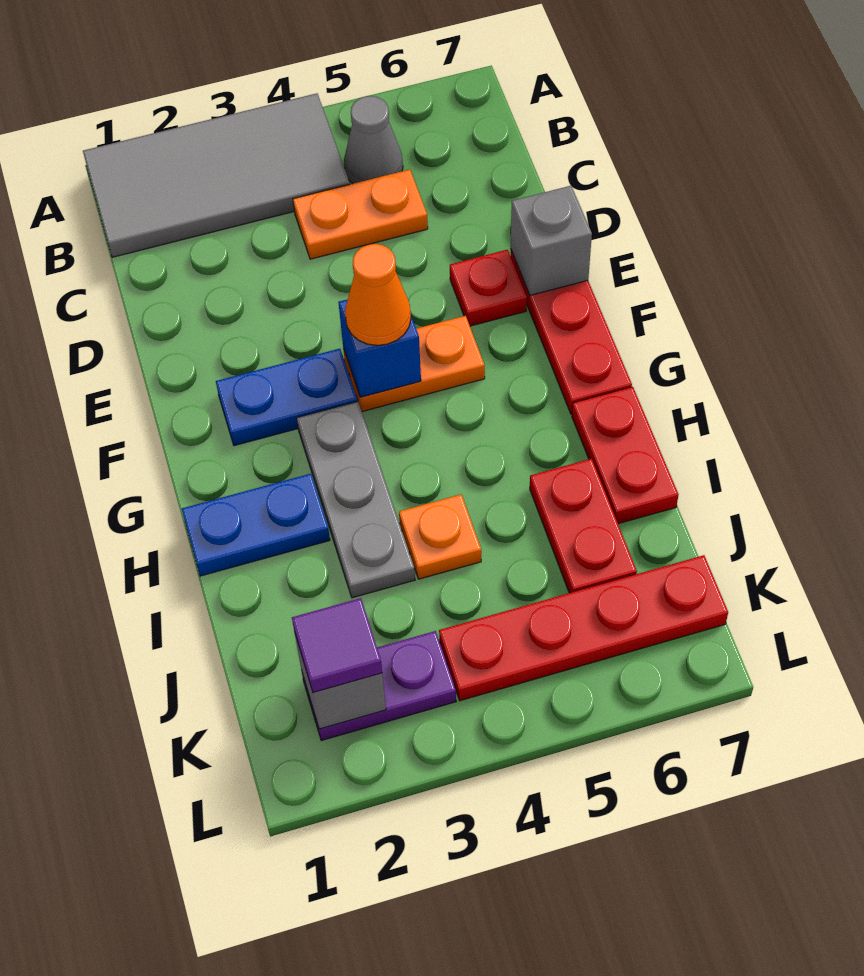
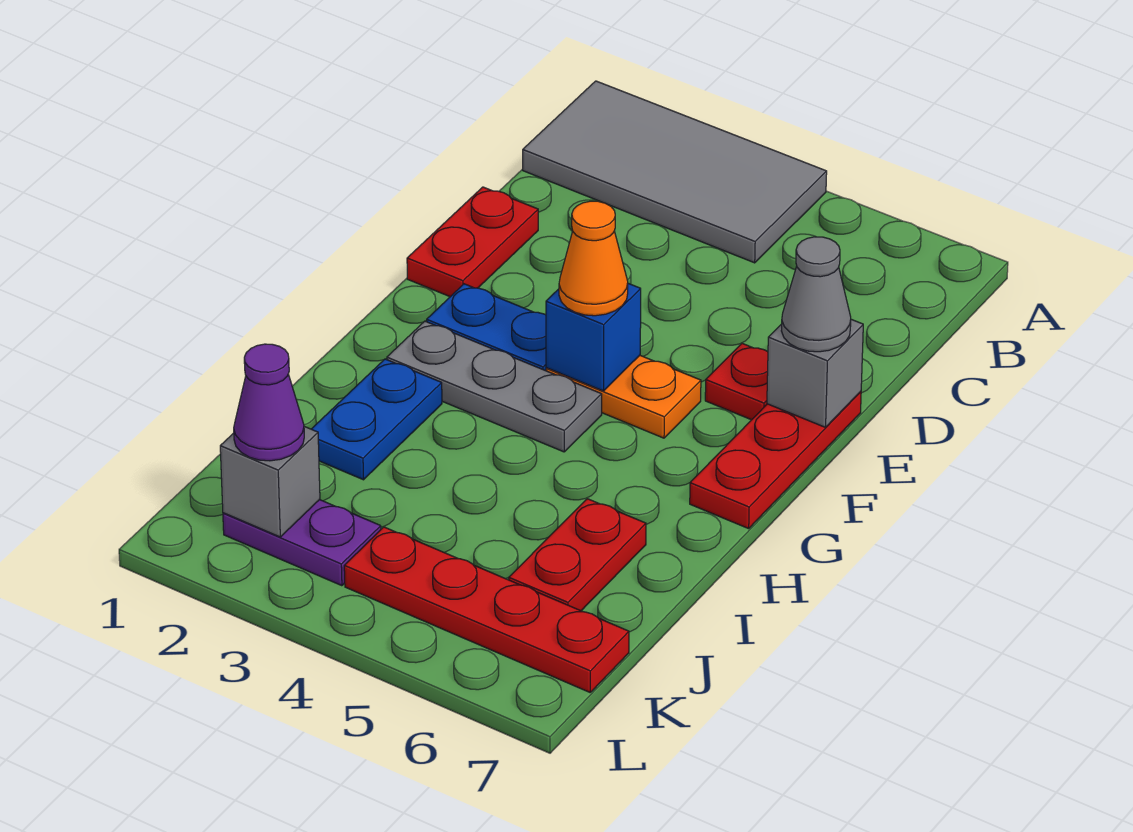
grey cone B5 level 1 -> grey cone E7 level 3
orange plate C4:C5 level 1 -> none
grey plate G3:I3 level 1 -> grey plate G2:G4 level 1
blue plate H1:H2 level 1 -> blue plate H2:I2 level 1
red plate H7:I7 level 1 -> red plate D1:E1 level 1
orange plate I4 level 1 -> none
purple tile K2 level 3 -> purple cone K2 level 3

